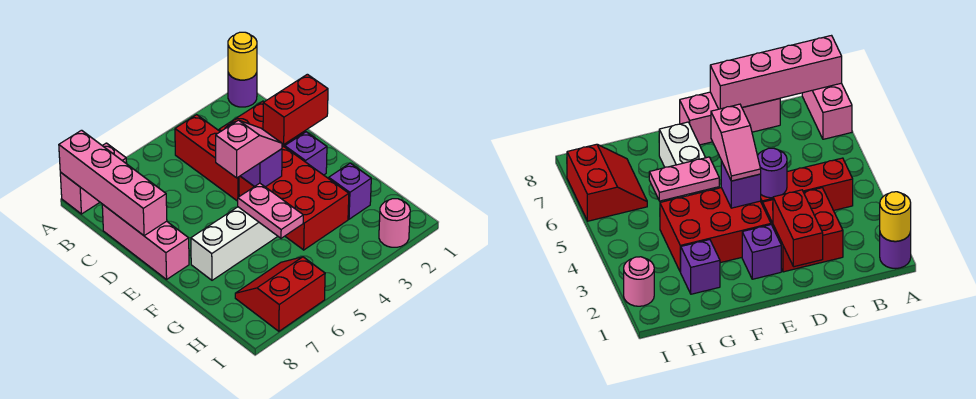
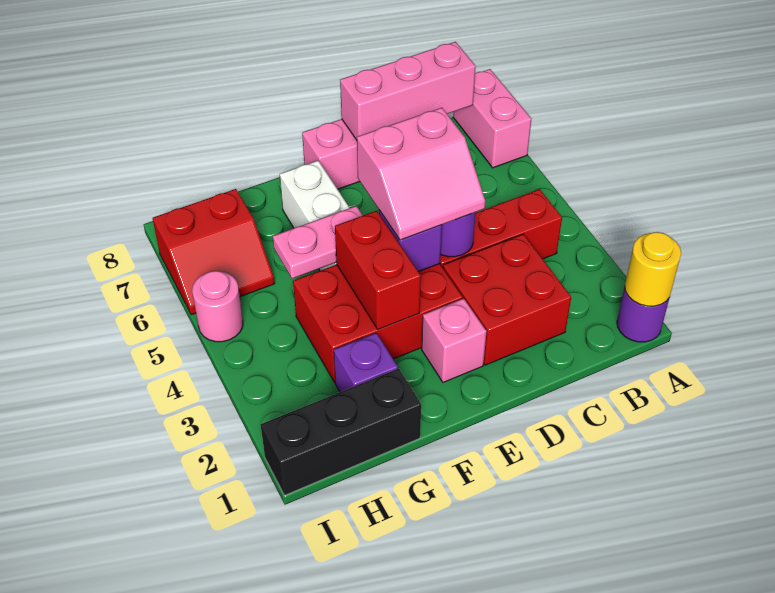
pink brick A8:D8 level 2 -> pink brick B8:D8 level 2
red brick D1:D2 level 2 -> red brick F3:F4 level 2
purple brick E2 level 1 -> pink brick E2 level 1
pink slope E4:E5 level 3 top 5 -> pink slope D4:E5 level 3 top 5
none -> black brick G1:I1 level 1
red slope H6:I7 level 1 top I -> red slope H6:I7 level 1 top 7
pink round brick I2 level 1 -> pink round brick I5 level 1

